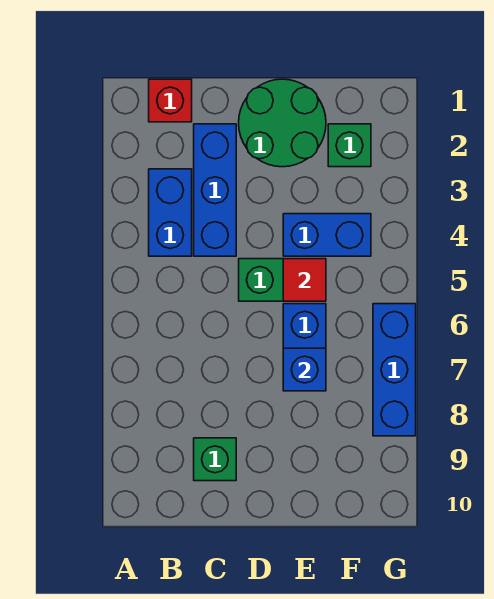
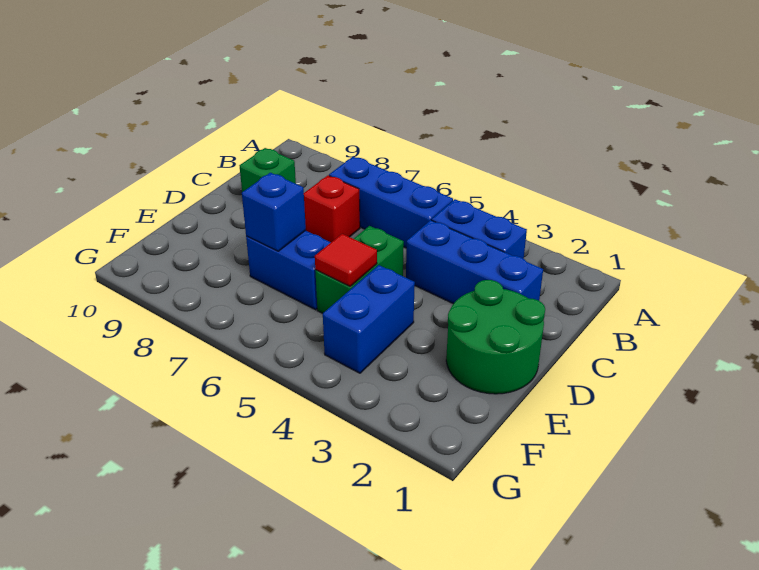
red brick B1 level 1 -> red brick C7 level 1
green brick F2 level 1 -> none
blue brick G6:G8 level 1 -> blue brick B5:B7 level 1

